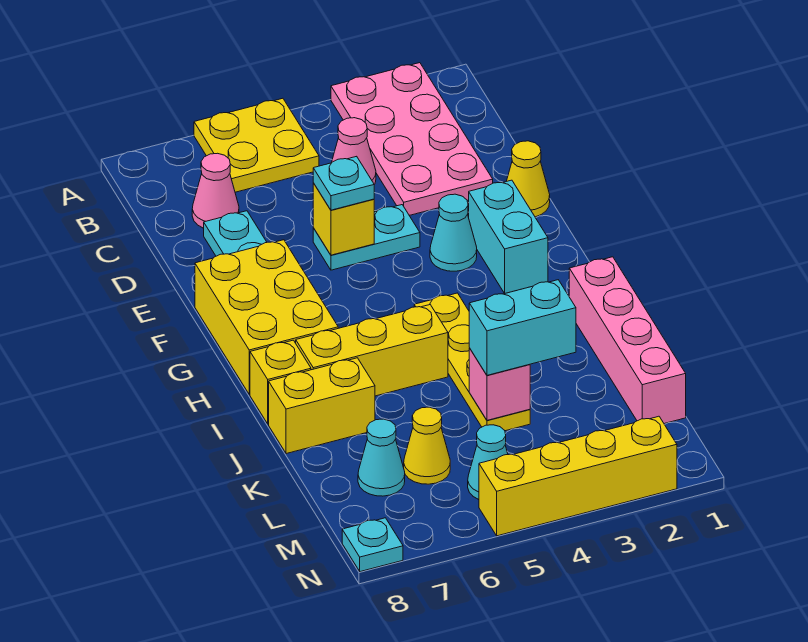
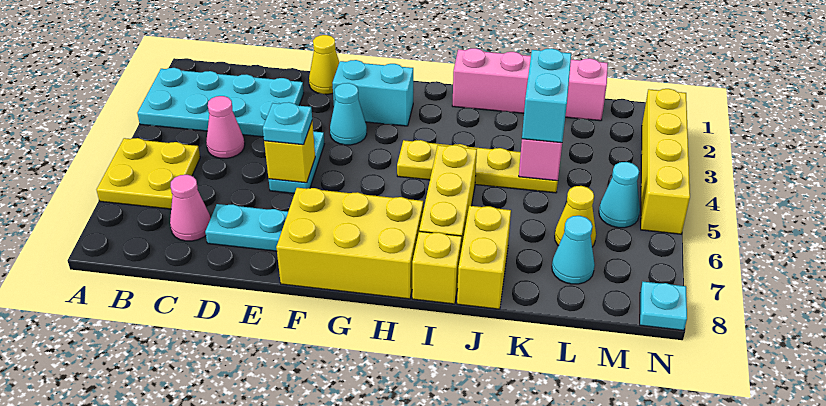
pink plate A2:D3 level 1 -> cyan plate A2:D3 level 1

